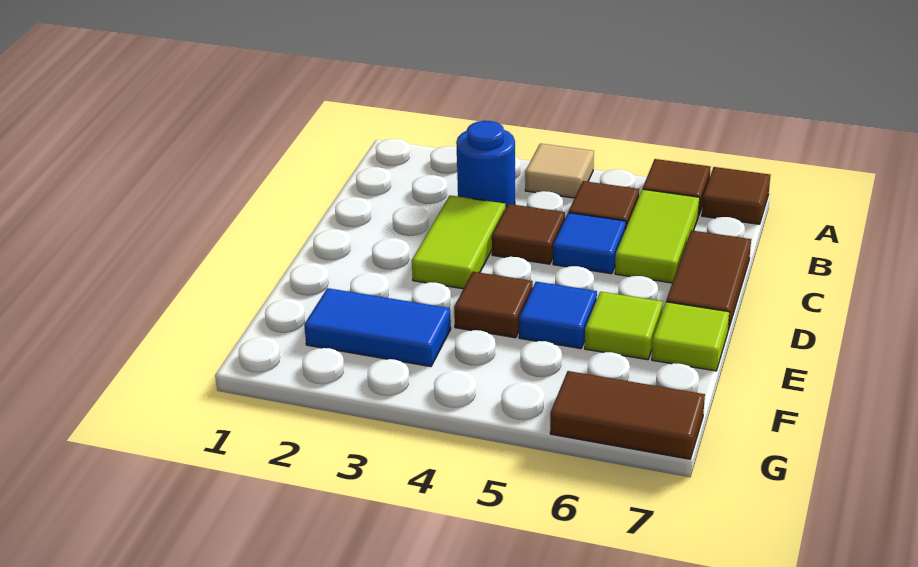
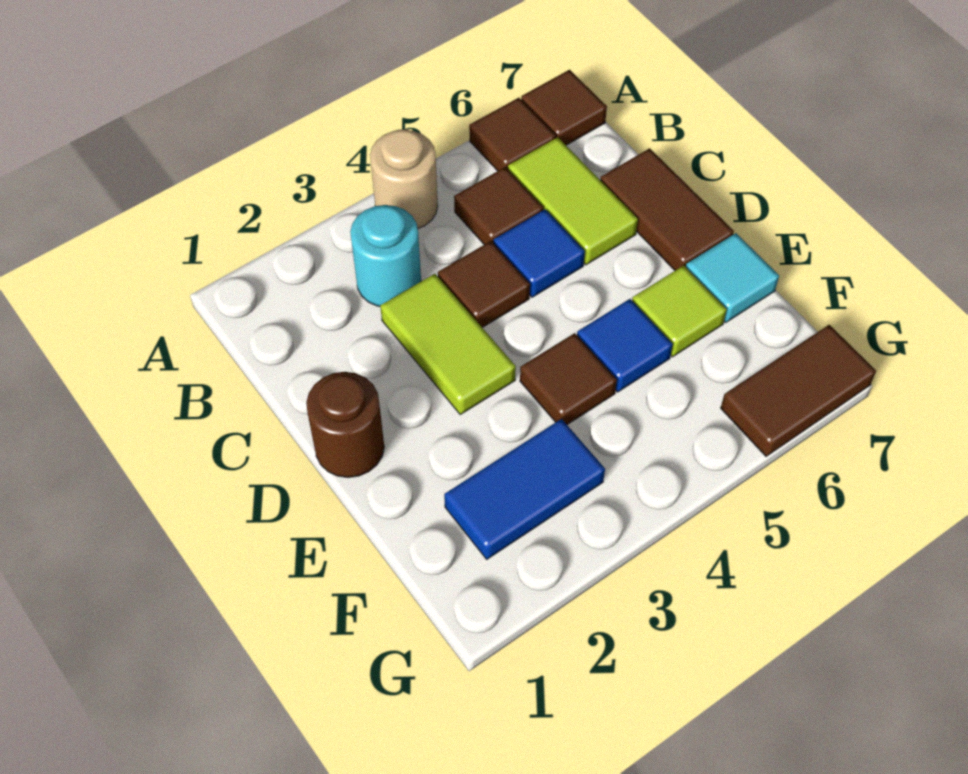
tan tile A4 level 1 -> tan round brick A4 level 1
blue round brick B3 level 1 -> cyan round brick B3 level 1
none -> brown round brick D1 level 1
lime tile E7 level 1 -> cyan tile E7 level 1

